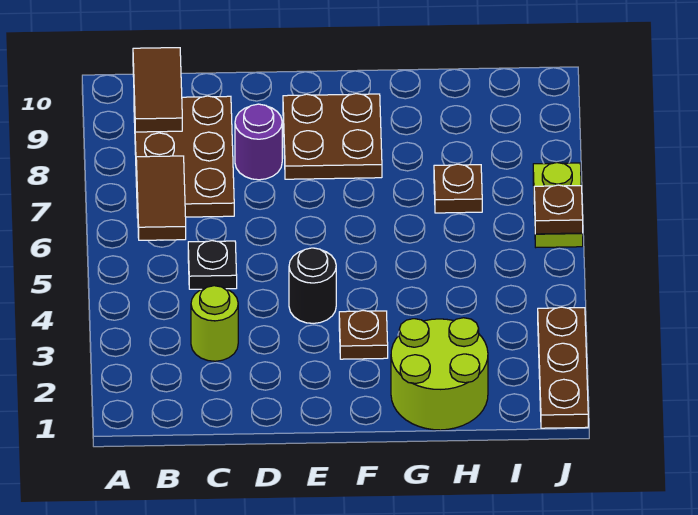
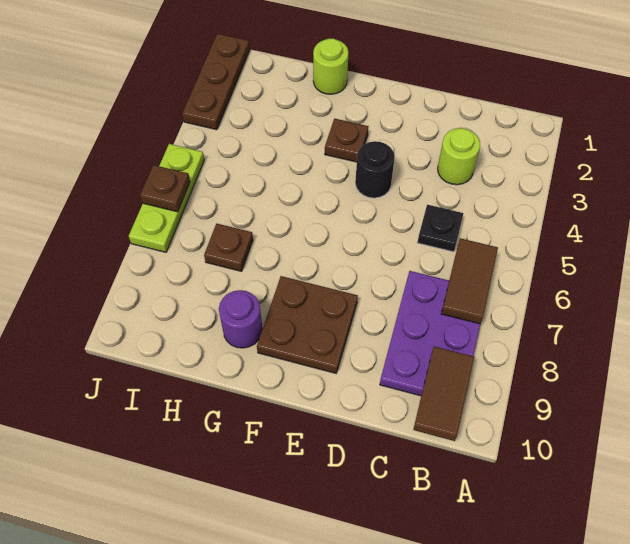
brown plate B7:C9 level 1 -> purple plate B7:C9 level 1
purple round brick D8 level 1 -> purple round brick G9 level 1
lime round brick G1:H2 level 1 -> lime round brick G1 level 1
lime plate J6:J7 level 1 -> lime plate J5:J7 level 1

